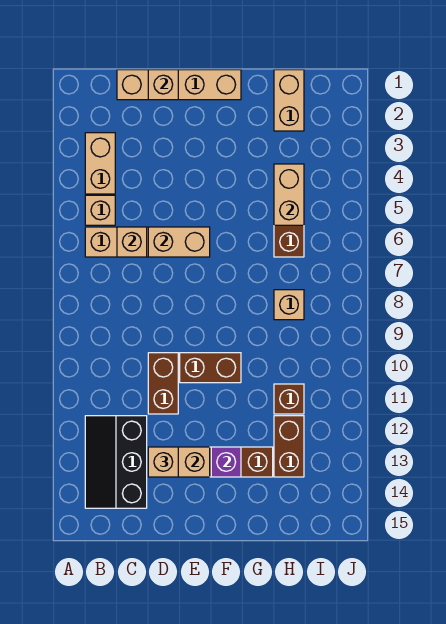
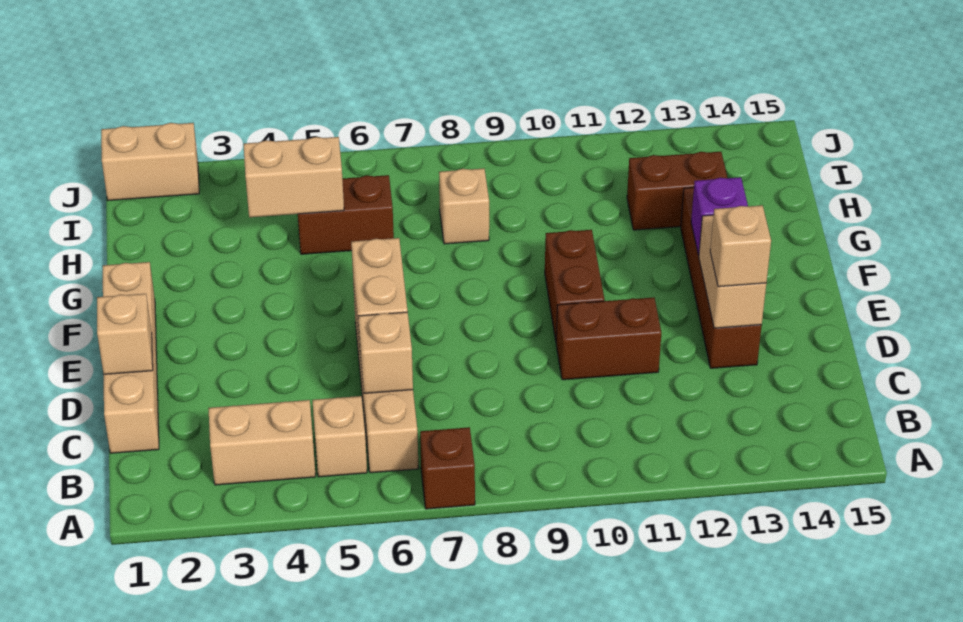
black slope B12:C14 level 1 top C -> none
tan brick H1:H2 level 1 -> tan brick J1:J2 level 1
brown brick H11 level 1 -> brown brick A7 level 1

